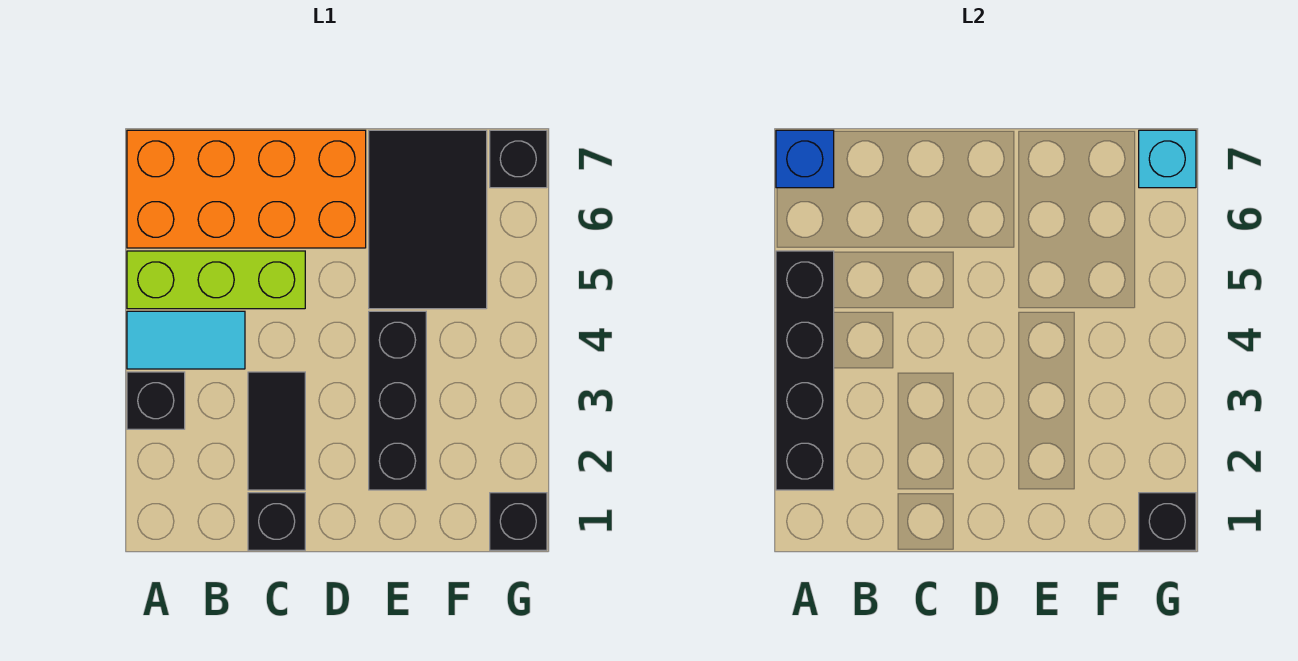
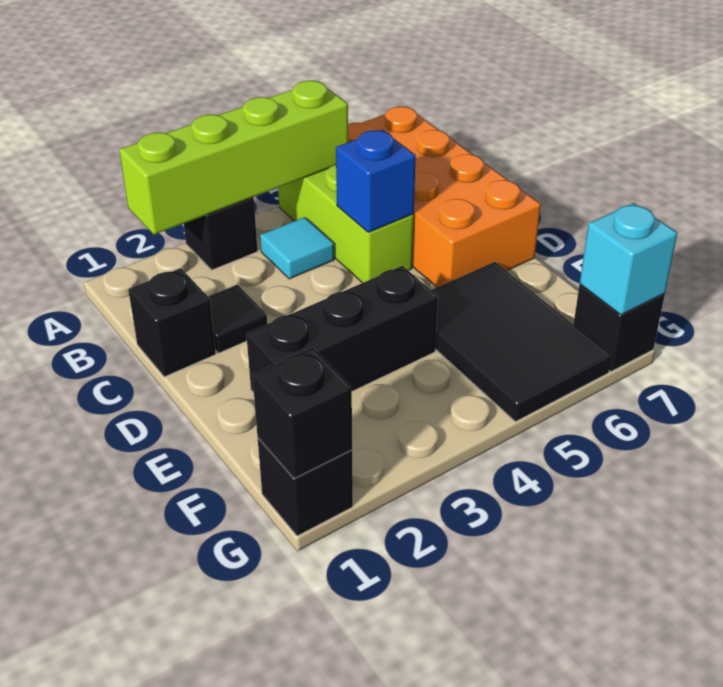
black brick A2:A5 level 2 -> lime brick A2:A5 level 2
cyan tile A4:B4 level 1 -> cyan tile B4 level 1
blue brick A7 level 2 -> blue brick C5 level 2
black tile C2:C3 level 1 -> black tile C2 level 1
black tile E5:F7 level 1 -> black tile E5:G6 level 1

